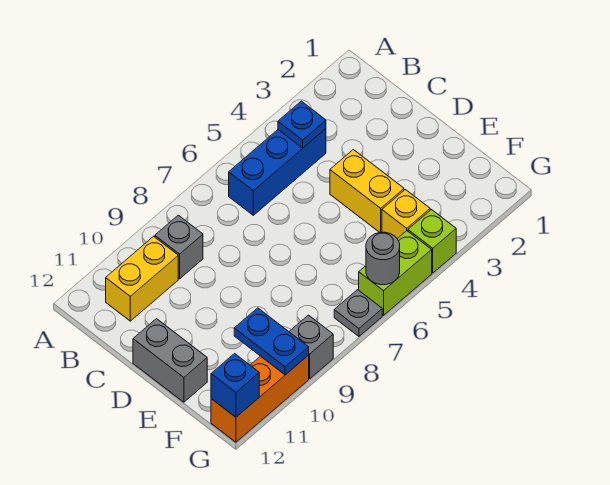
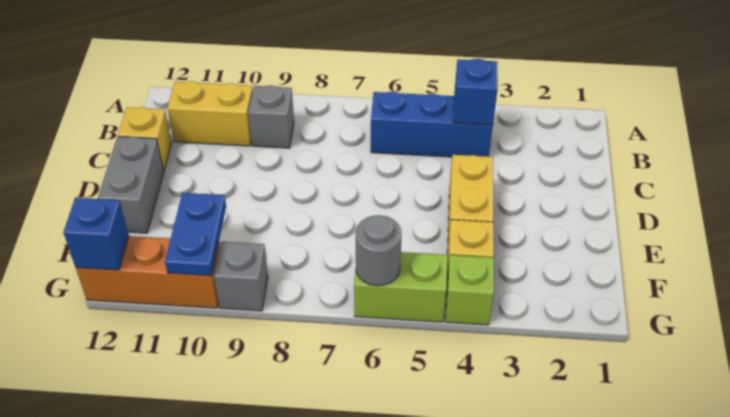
blue plate B4 level 2 -> blue brick B4 level 2
none -> yellow brick C12 level 1
grey plate G7 level 1 -> none

